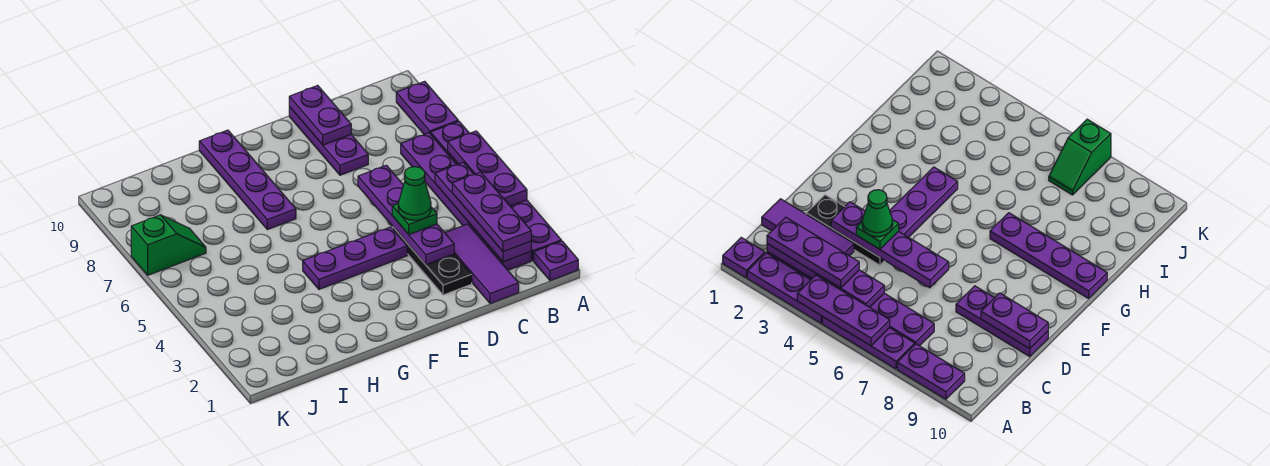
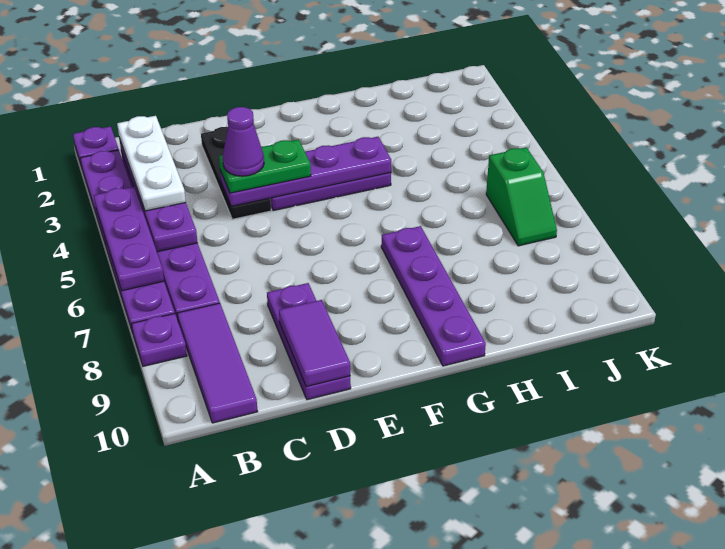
purple plate A8:A9 level 1 -> purple plate A8 level 1
purple plate B2:B4 level 3 -> white plate B2:B4 level 3
purple tile C1:C3 level 1 -> purple tile B8:B10 level 1
purple plate D3:D6 level 2 -> purple plate D4:G4 level 2
green plate D4 level 3 -> green plate D4:E4 level 3
green cone D4 level 4 -> purple cone D4 level 4
purple plate D9:D10 level 2 -> purple tile D9:D10 level 2
green slope J7:K7 level 1 top K -> green slope J6:J7 level 1 top 6

